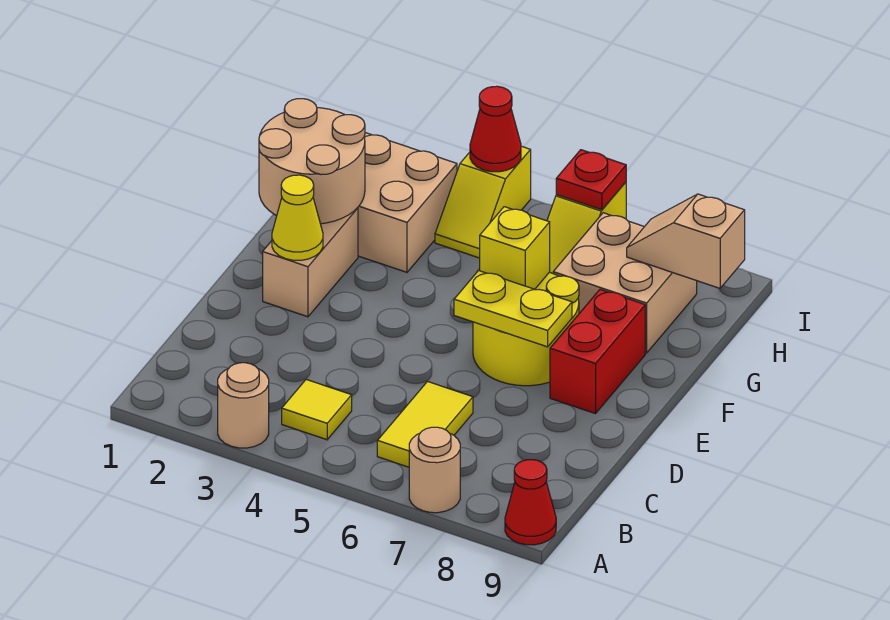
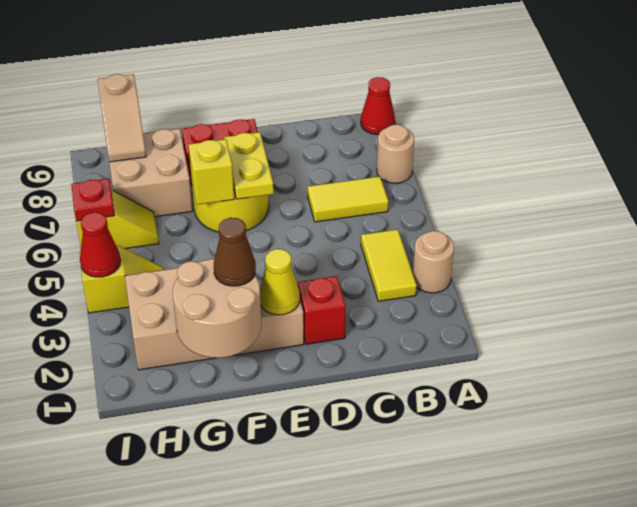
yellow tile B4 level 1 -> yellow tile B3:B4 level 1
none -> red brick D2 level 1
none -> brown cone F2 level 3

